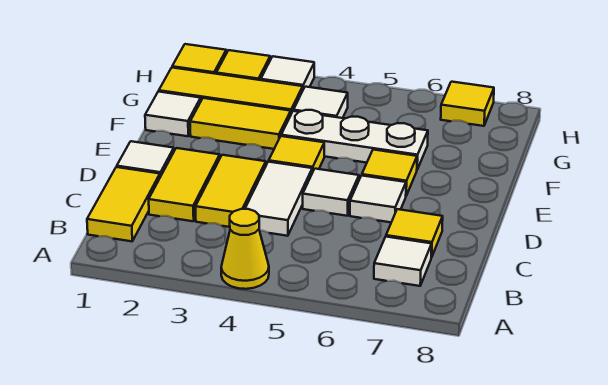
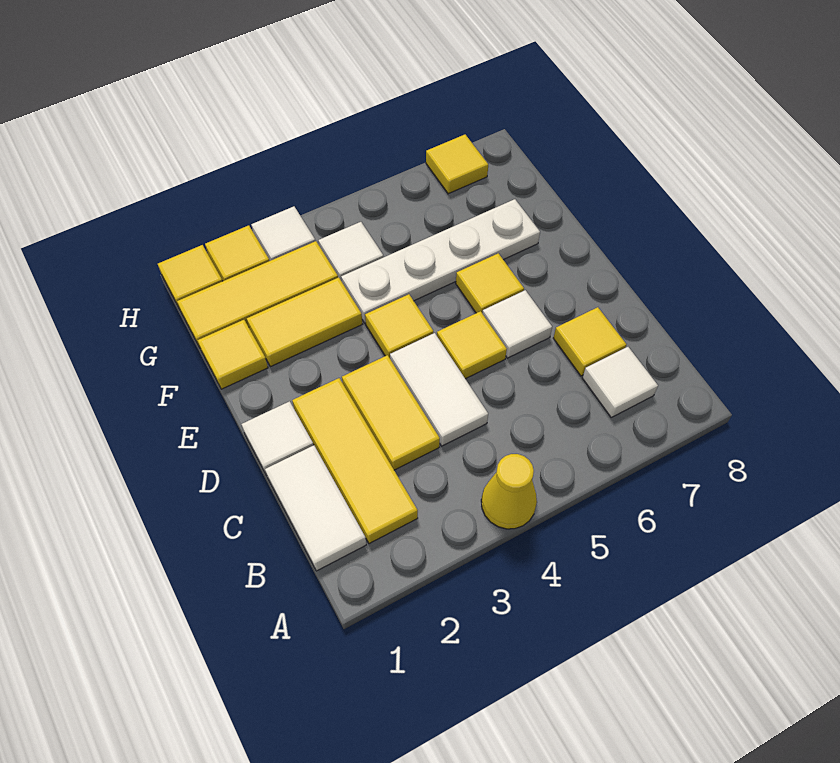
yellow tile B1:C1 level 1 -> white tile B1:C1 level 1
yellow tile C2:D2 level 1 -> yellow tile B2:D2 level 1
white tile D5 level 1 -> yellow tile D5 level 1
white tile F1 level 1 -> yellow tile F1 level 1
white plate F4:F6 level 1 -> white plate F4:F7 level 1

